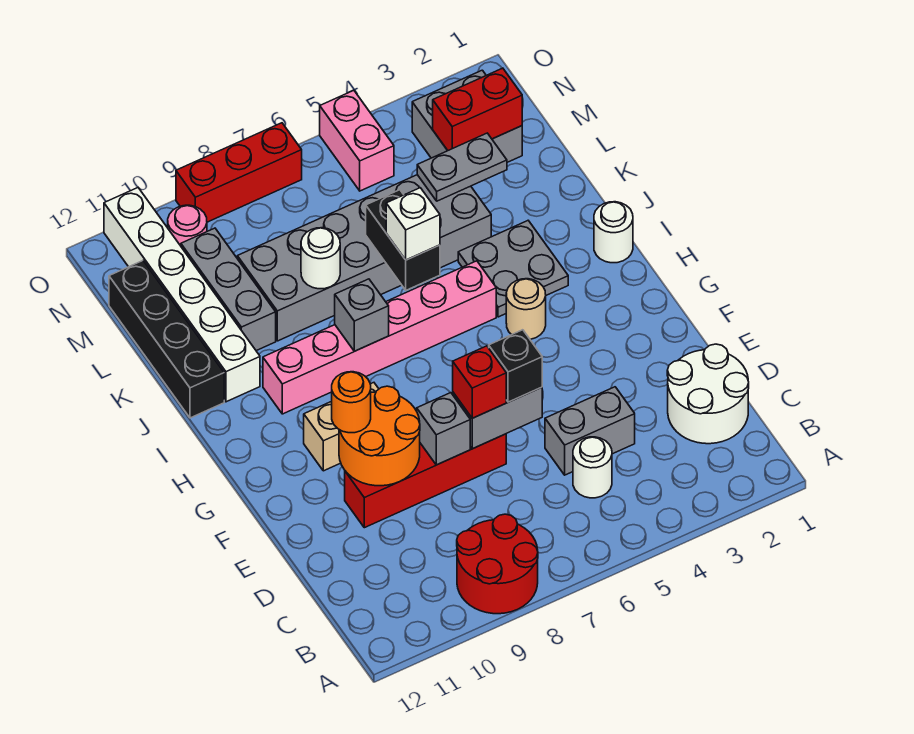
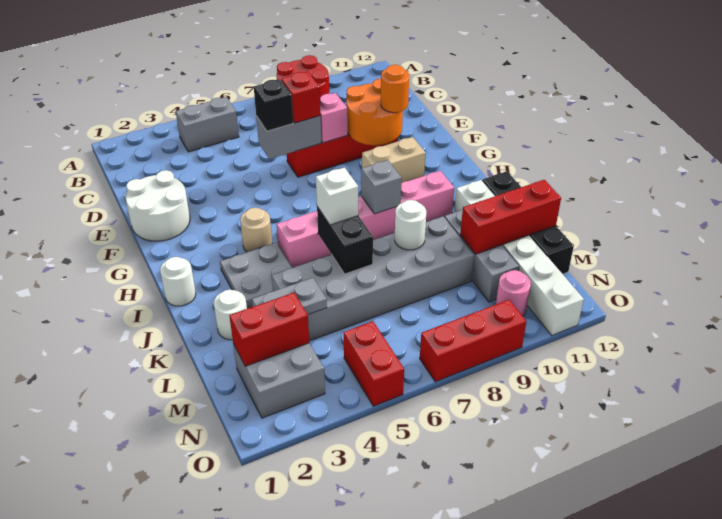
white round brick C1:D2 level 1 -> white round brick E1:F2 level 1
white round brick C5 level 1 -> white round brick K2 level 1
grey brick D4:D5 level 1 -> grey brick B4:B5 level 1
grey brick E8 level 2 -> pink brick E8 level 2
none -> red brick L10:L12 level 2
pink brick N5:O5 level 1 -> red brick N5:O5 level 1

